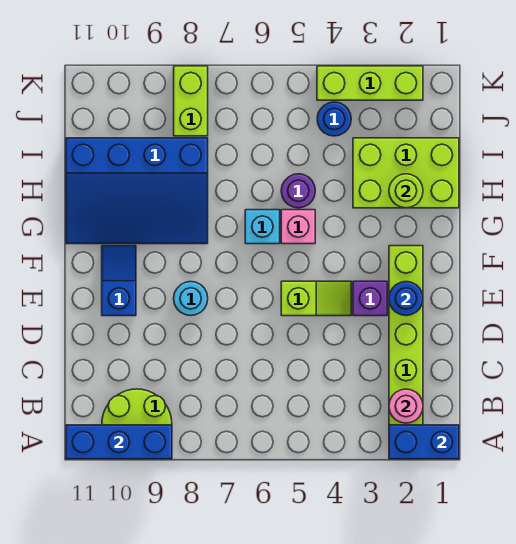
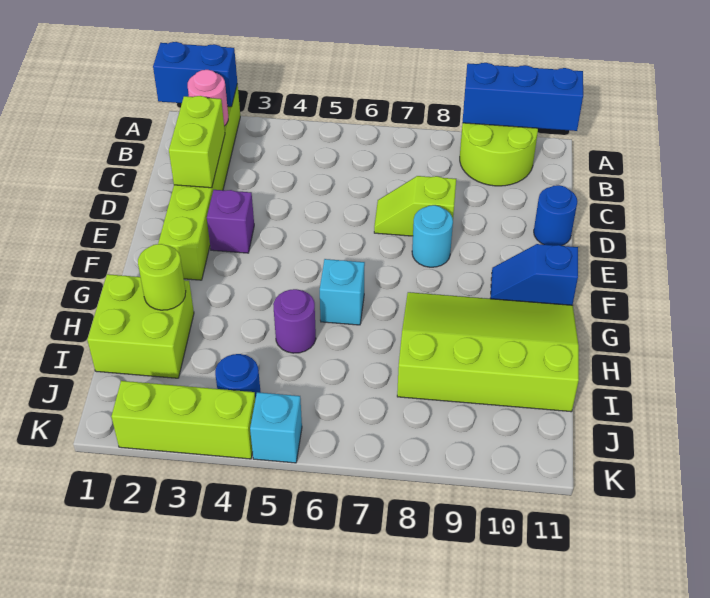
blue round brick E2 level 2 -> blue round brick D11 level 1
lime slope E4:E5 level 1 top 5 -> lime slope D7:D8 level 1 top 8
blue slope E10:F10 level 1 top E -> blue slope F10:F11 level 1 top 11
pink brick G5 level 1 -> none
blue slope G8:I11 level 1 top I -> lime slope G8:I11 level 1 top I
lime brick H1:I3 level 1 -> lime brick H1:I2 level 1
lime brick J8:K8 level 1 -> lime brick C2:D2 level 2
none -> cyan brick K5 level 1

